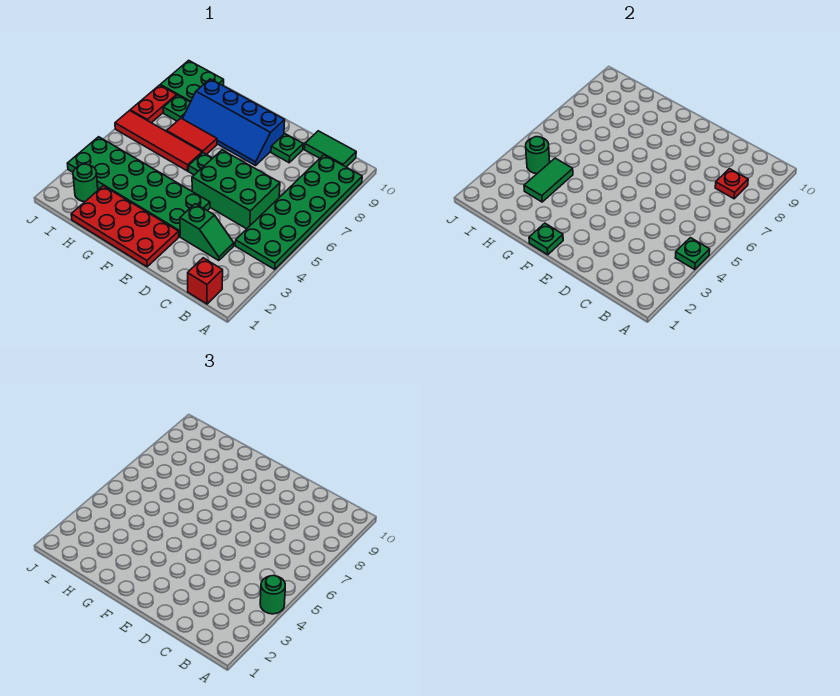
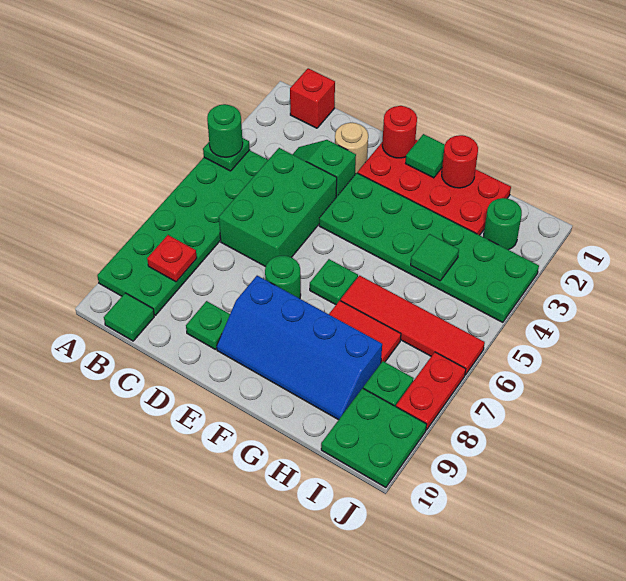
green tile B10:C10 level 1 -> green tile B10 level 1
green brick C5:E6 level 1 -> green brick C4:D6 level 1
none -> tan round brick D2 level 1
none -> red round brick E1 level 2
blue slope E8:H9 level 1 top 9 -> blue slope E8:H9 level 1 top 8
green plate F1 level 2 -> green tile F1 level 2
none -> red round brick G1 level 2
green tile H3:H4 level 2 -> green tile H4 level 2
green round brick I4 level 2 -> green round brick E7 level 1

